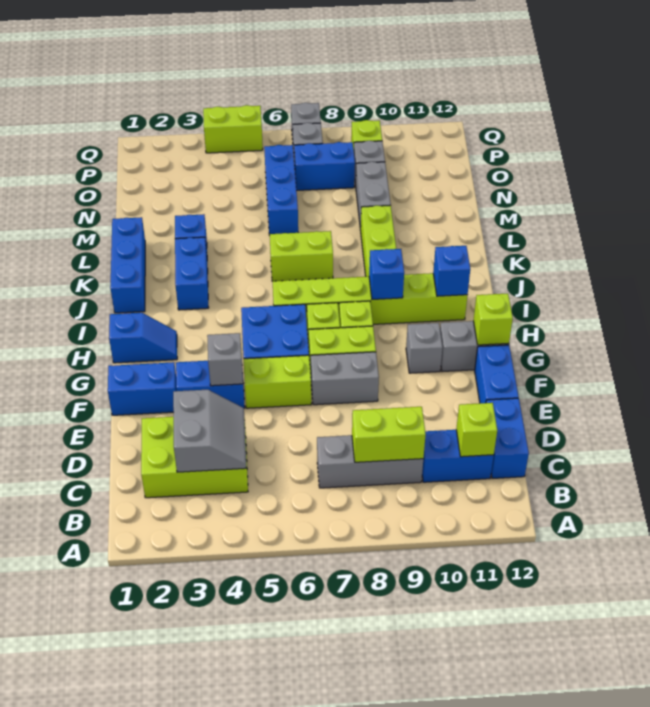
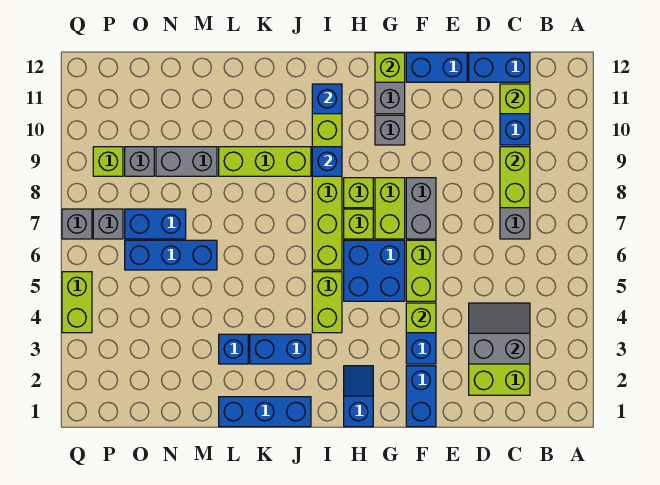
grey brick F4 level 2 -> lime brick F4 level 2
lime brick K6:K7 level 1 -> lime brick I4:I5 level 1
blue brick O7:O8 level 1 -> blue brick N7:O7 level 1

